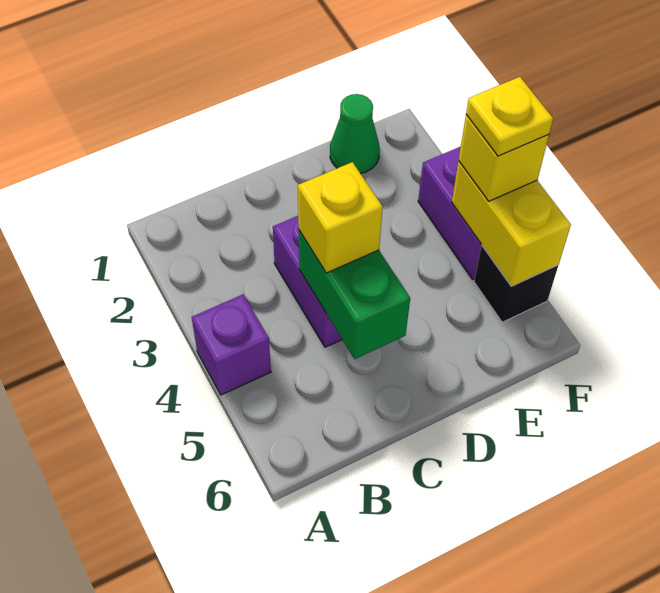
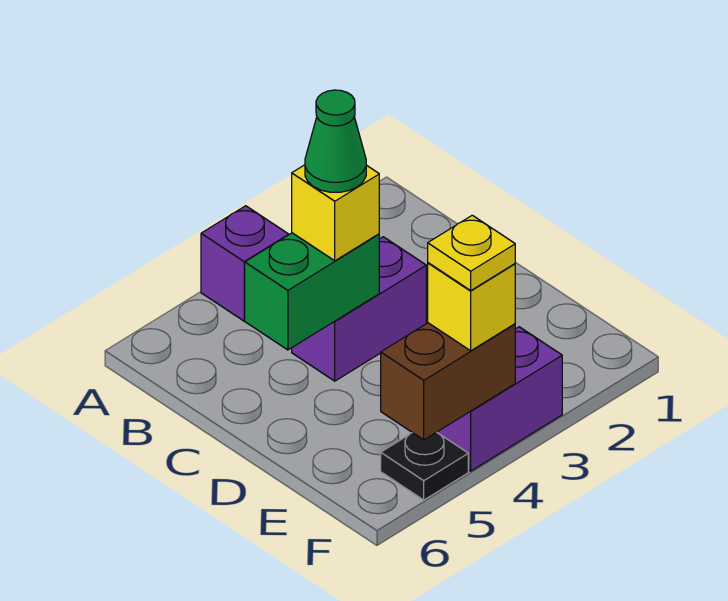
green cone E1 level 1 -> green cone C4 level 4
yellow brick F4:F5 level 2 -> brown brick F4:F5 level 2
black brick F5 level 1 -> black plate F5 level 1

